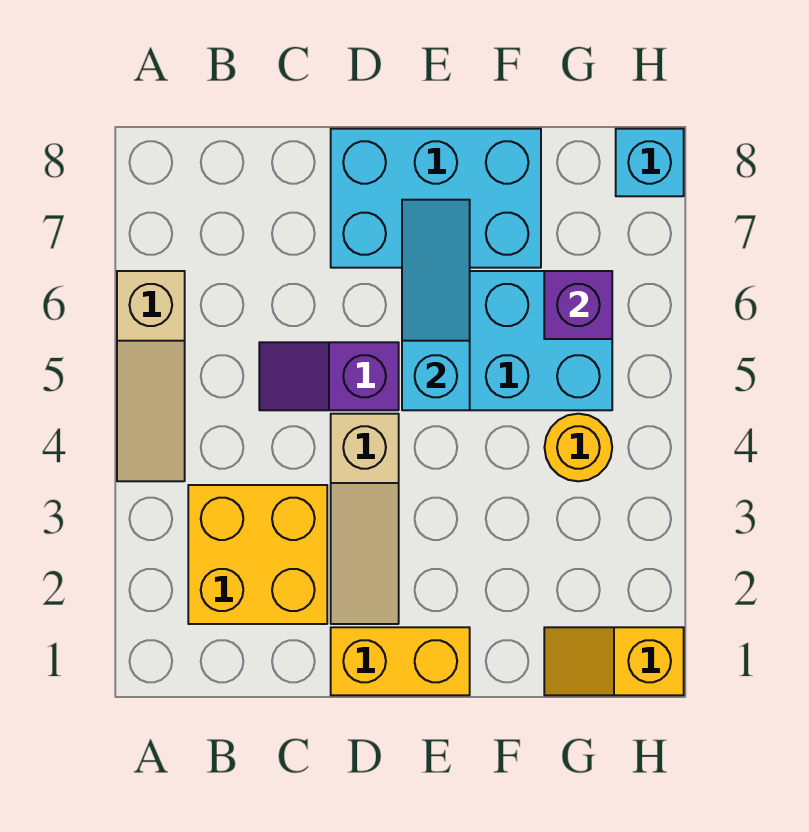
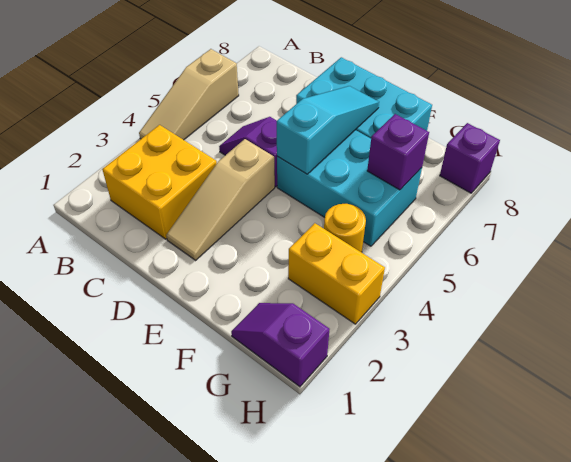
yellow brick D1:E1 level 1 -> yellow brick G3:H3 level 1
yellow slope G1:H1 level 1 top H -> purple slope G1:H1 level 1 top H
cyan brick H8 level 1 -> purple brick H8 level 1

